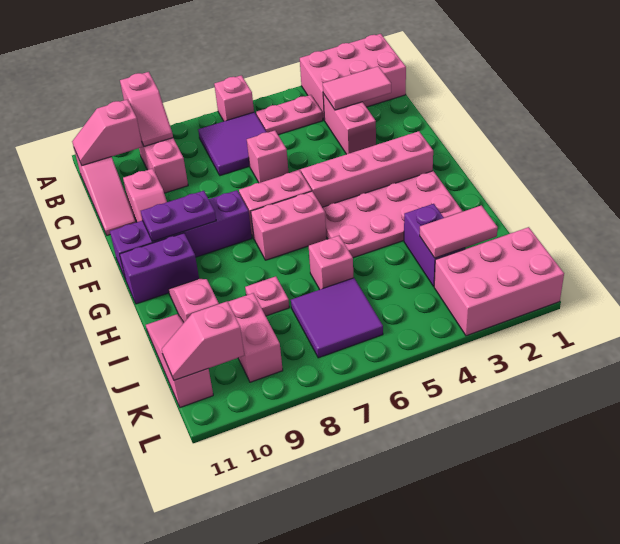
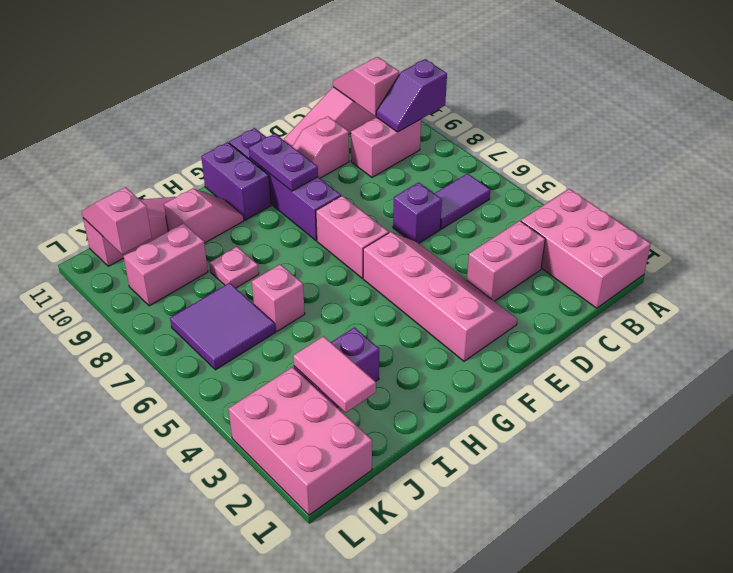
pink brick A6 level 1 -> none
pink slope A9:B9 level 2 top A -> purple slope A9:B9 level 2 top A
pink plate B4:B5 level 1 -> none
purple tile B6:C7 level 1 -> purple tile B6:C6 level 1
pink tile C2:C3 level 2 -> none
pink brick D6 level 1 -> purple brick D6 level 1
pink plate G2:H5 level 1 -> none
pink brick G6:G7 level 1 -> none

